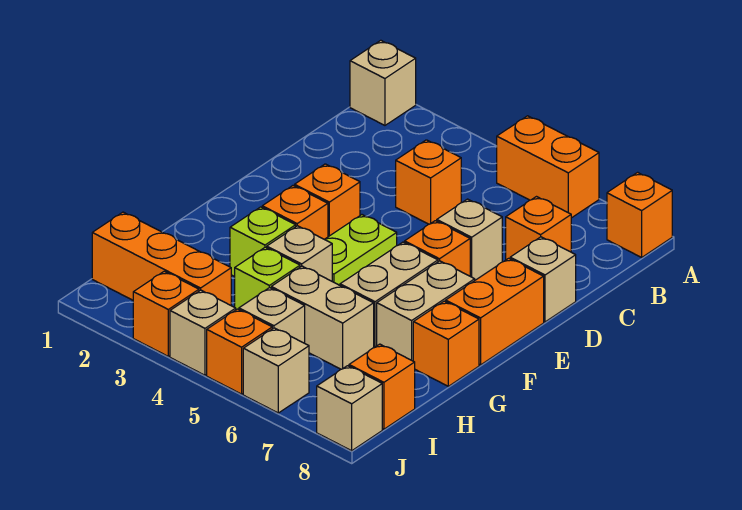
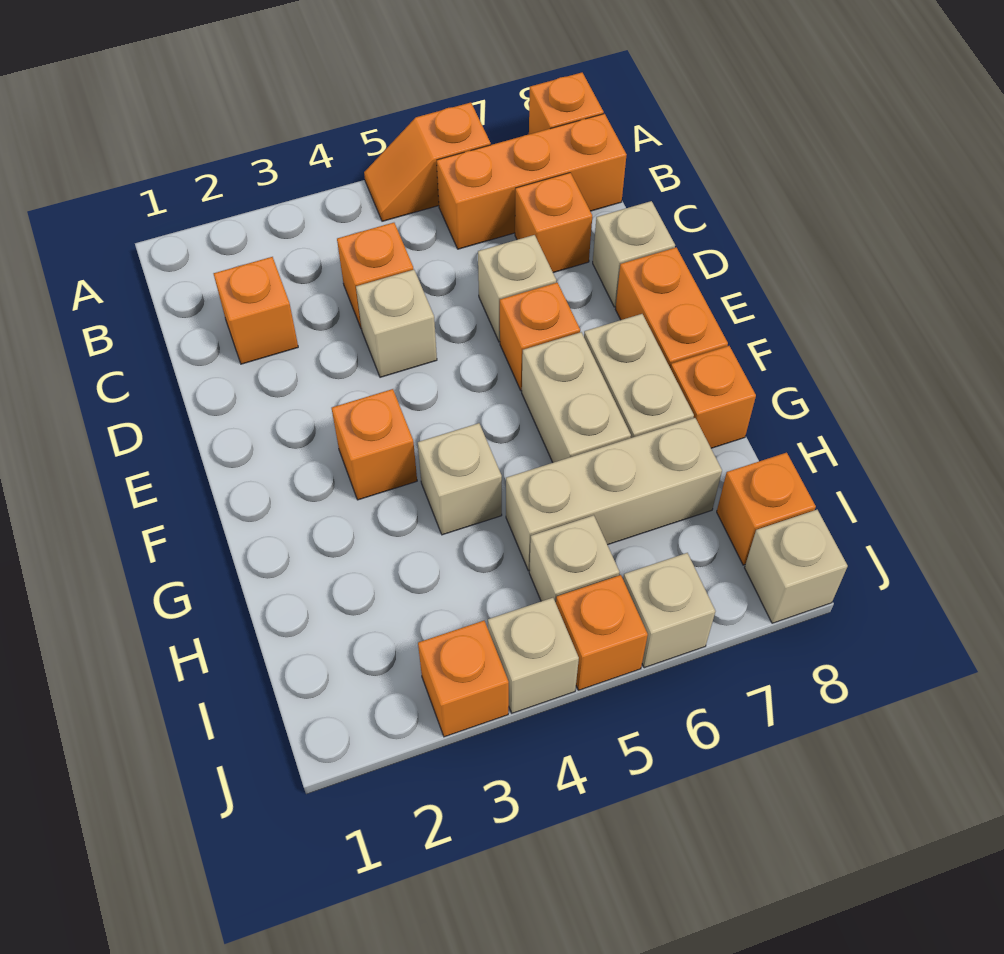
tan brick A1 level 1 -> tan brick D4 level 1
orange brick A5:A6 level 1 -> orange slope A5:A6 level 1 top 6
orange brick E3 level 1 -> orange brick C2 level 1
lime plate E4:F4 level 1 -> none
lime brick G3 level 1 -> none
lime brick H4 level 1 -> none
tan brick H5:H6 level 1 -> tan brick H5:H7 level 1
orange brick I1:I3 level 1 -> orange brick B6:B8 level 1

